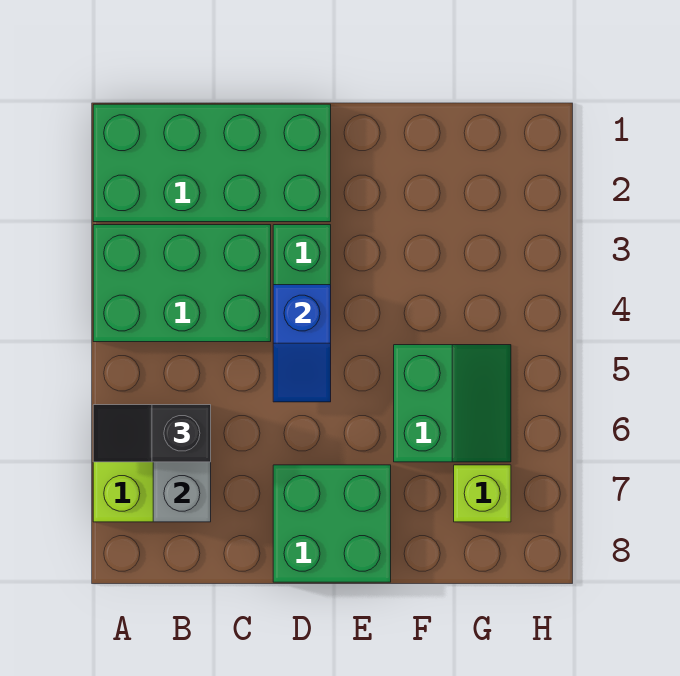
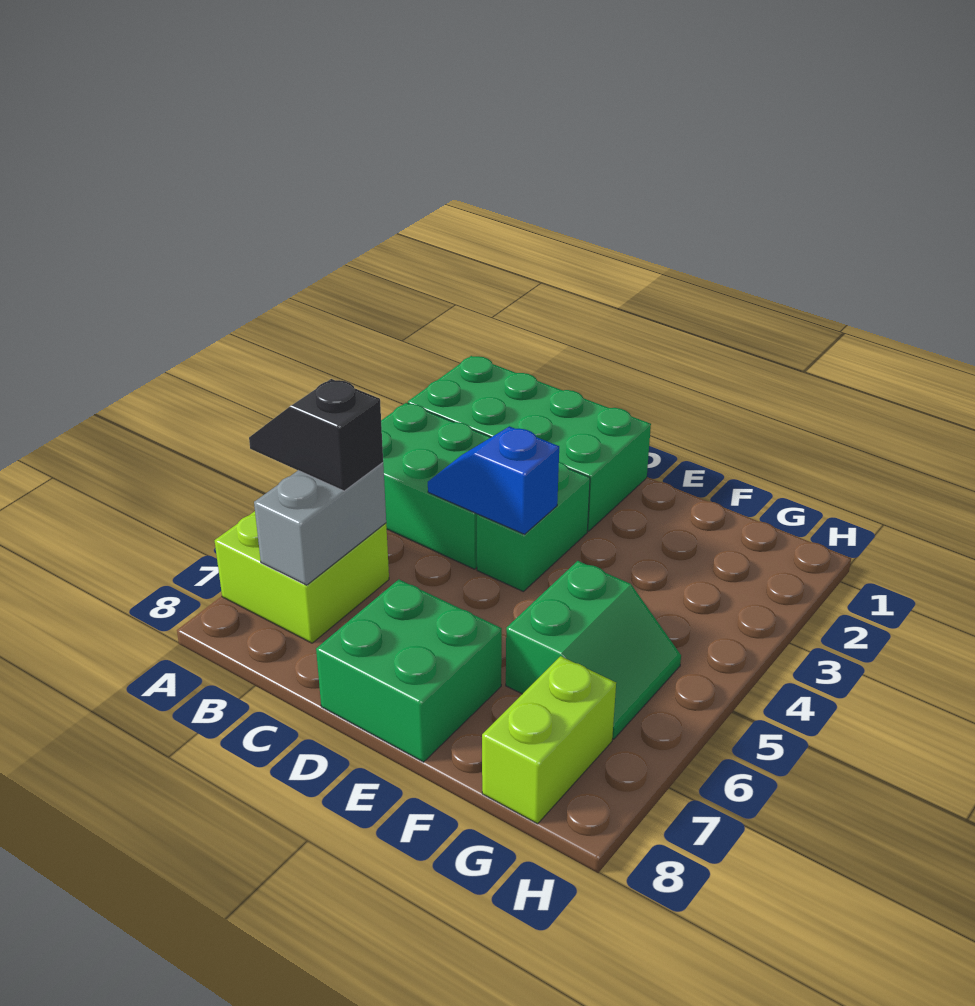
blue slope D4:D5 level 2 top 4 -> blue slope C4:D4 level 2 top D
lime brick G7 level 1 -> lime brick G7:G8 level 1

